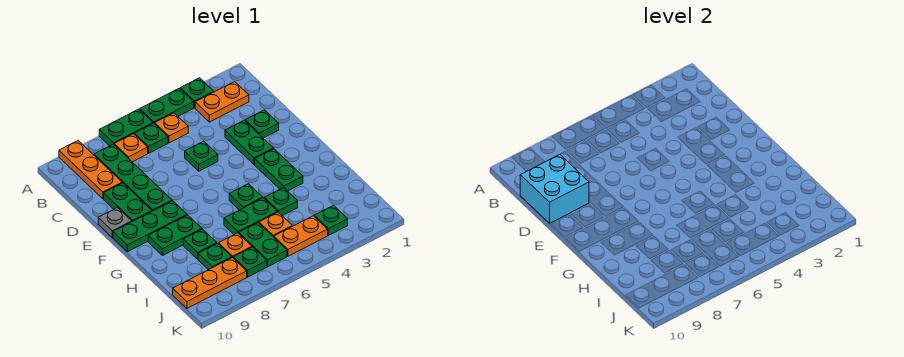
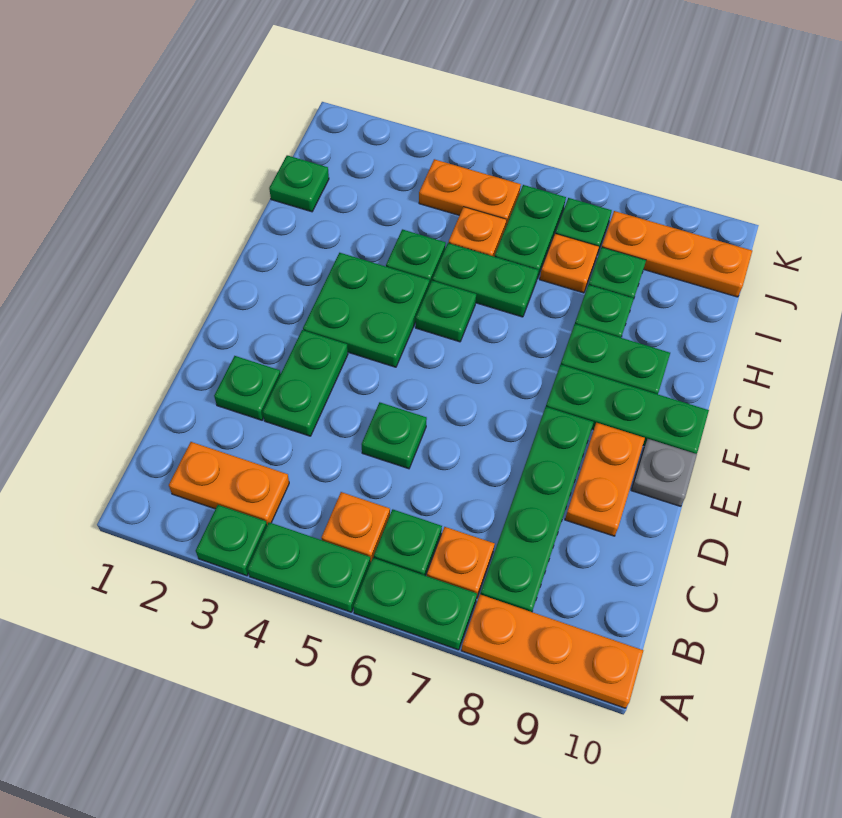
orange plate A9:C9 level 1 -> orange plate A8:A10 level 1
cyan brick C9:D10 level 2 -> none
green plate D9:E9 level 1 -> orange plate D9:E9 level 1
green plate F3:G3 level 1 -> green plate F3:G4 level 1
green plate J3 level 1 -> green plate I1 level 1

